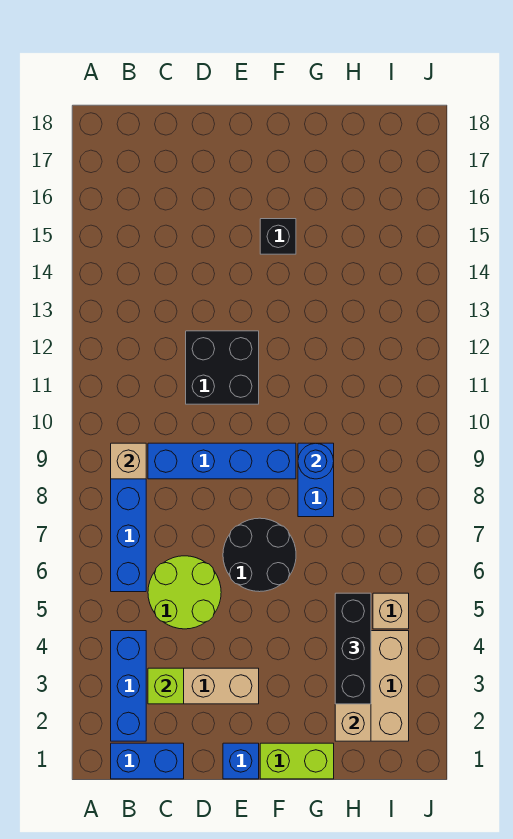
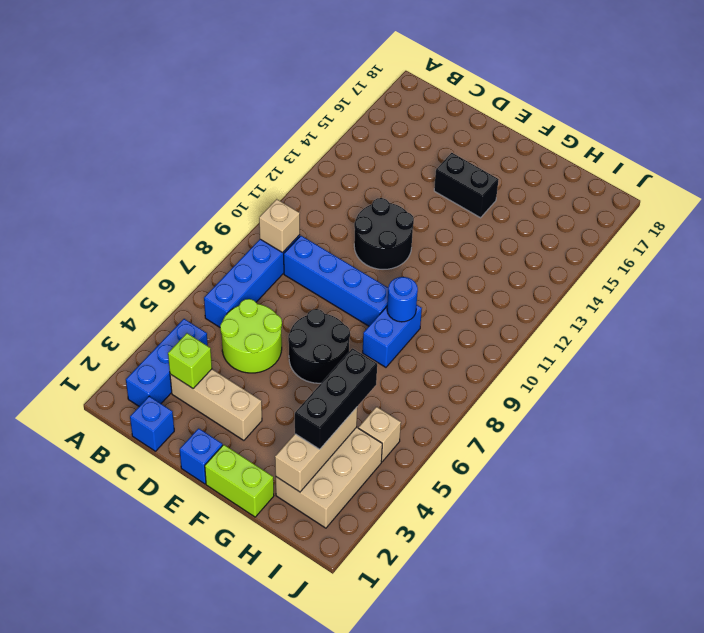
blue brick B1:C1 level 1 -> blue brick C1 level 1
black brick D11:E12 level 1 -> black round brick D11:E12 level 1
black brick F15 level 1 -> black brick E15:F15 level 1

